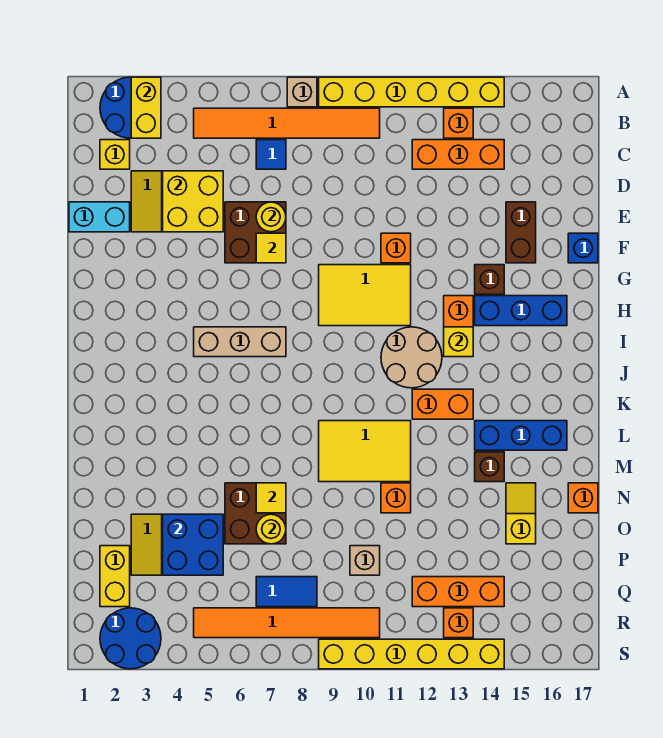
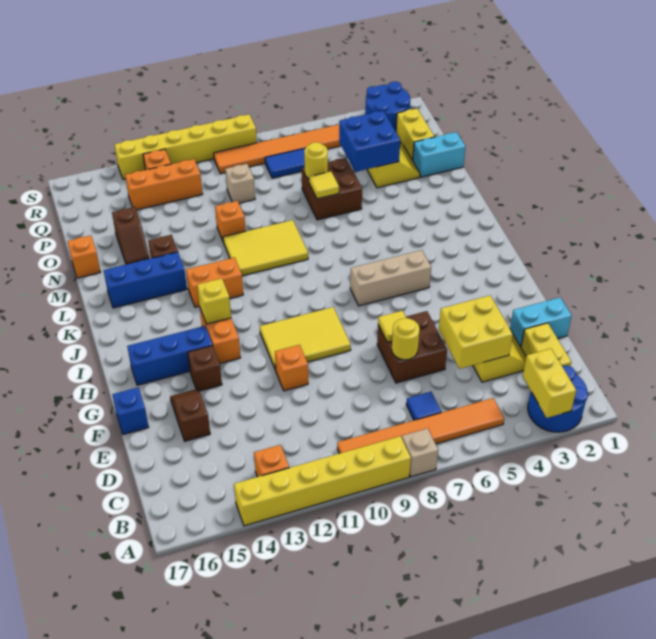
yellow brick C2 level 1 -> yellow brick C2:D2 level 1
orange brick C12:C14 level 1 -> none
brown brick E15:F15 level 1 -> brown slope E15:F15 level 1 top E
tan round brick I11:J12 level 1 -> none
yellow slope N15:O15 level 1 top O -> brown slope N15:O15 level 1 top O
none -> cyan brick O1:O2 level 1

